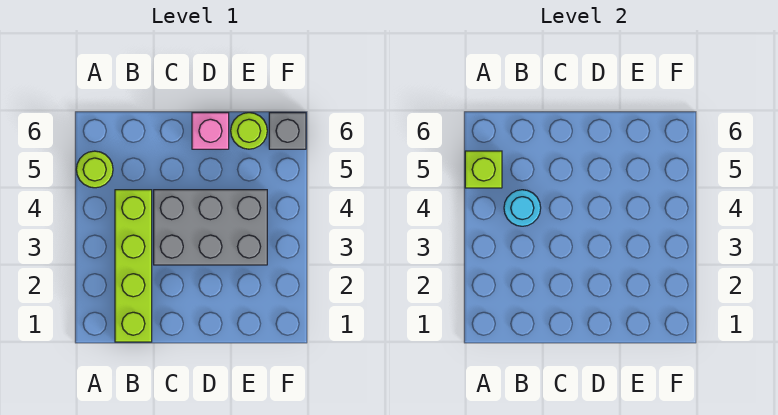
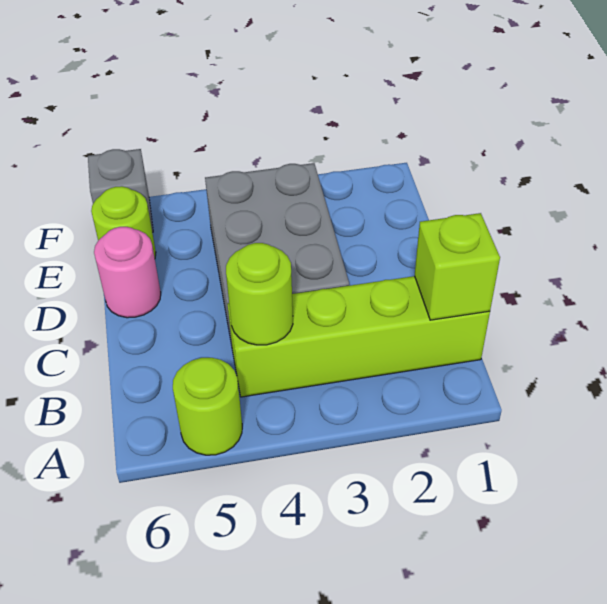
lime brick A5 level 2 -> lime brick B1 level 2
cyan round brick B4 level 2 -> lime round brick B4 level 2
pink brick D6 level 1 -> pink round brick D6 level 1

